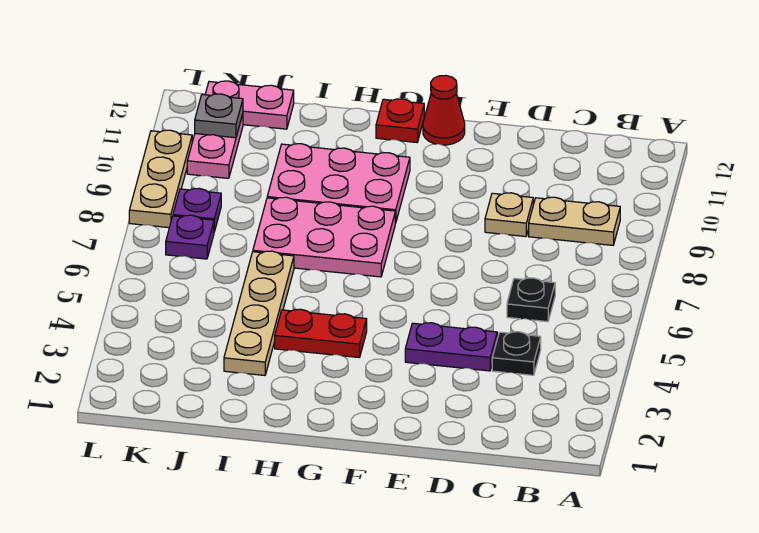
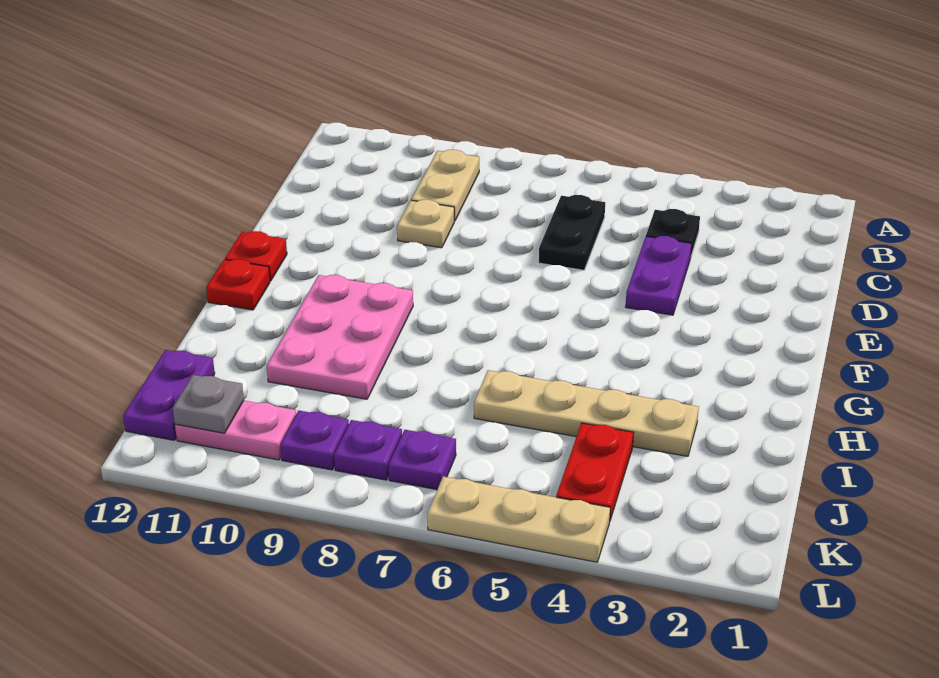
black plate C6 level 1 -> black plate C6:D6 level 1
red cone F12 level 1 -> red plate F12 level 1
red plate G4:H4 level 1 -> red plate J4:K4 level 1
pink plate G7:I8 level 1 -> none
pink plate J12:K12 level 1 -> purple plate J12:K12 level 1
none -> purple plate K9 level 1
tan plate L8:L10 level 1 -> tan plate L4:L6 level 1

